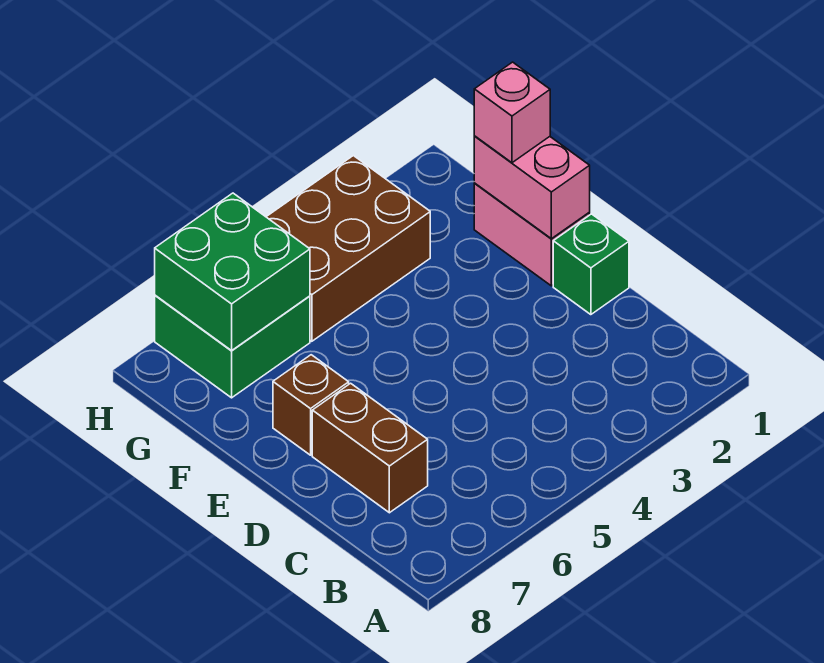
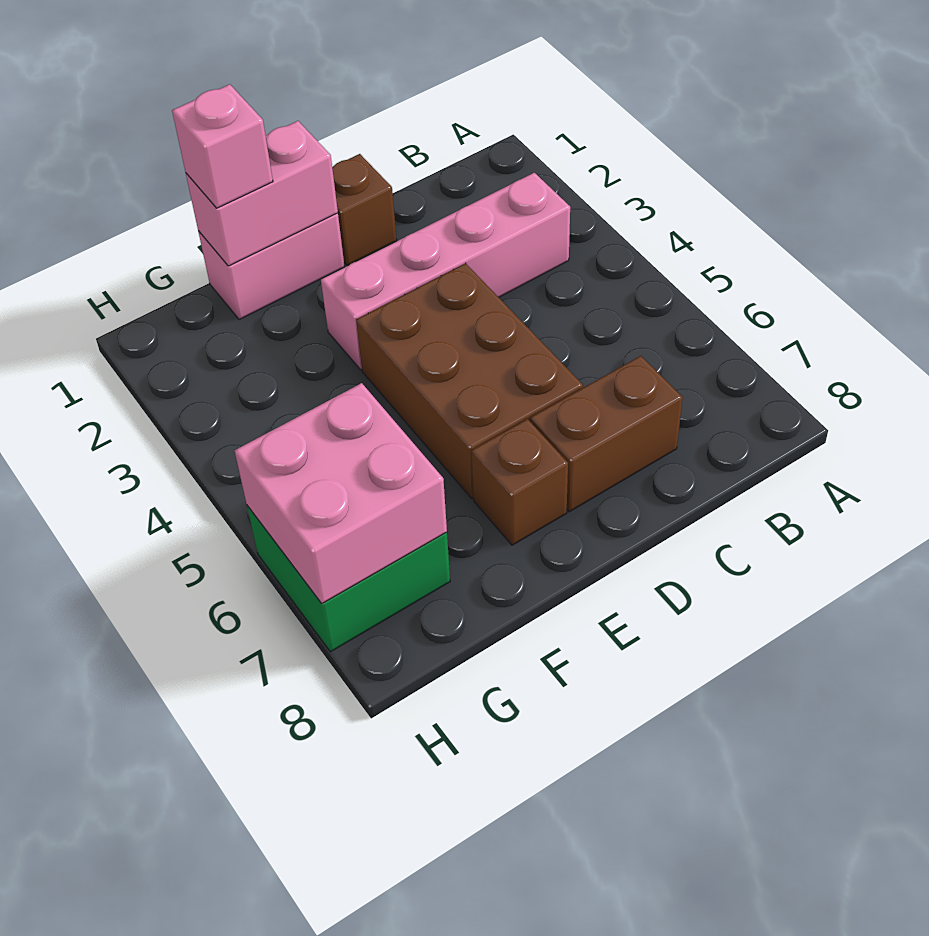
none -> pink brick B3:E3 level 1
green brick D1 level 1 -> brown brick D1 level 1
brown brick G3:H5 level 1 -> brown brick D4:E6 level 1
green brick G6:H7 level 2 -> pink brick G6:H7 level 2

